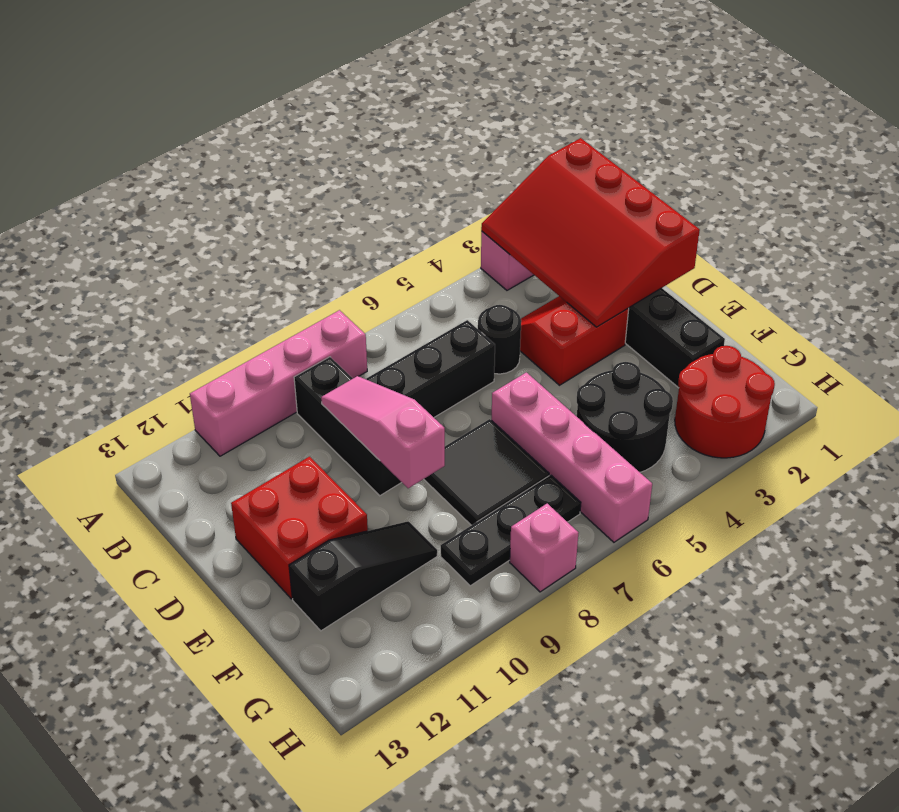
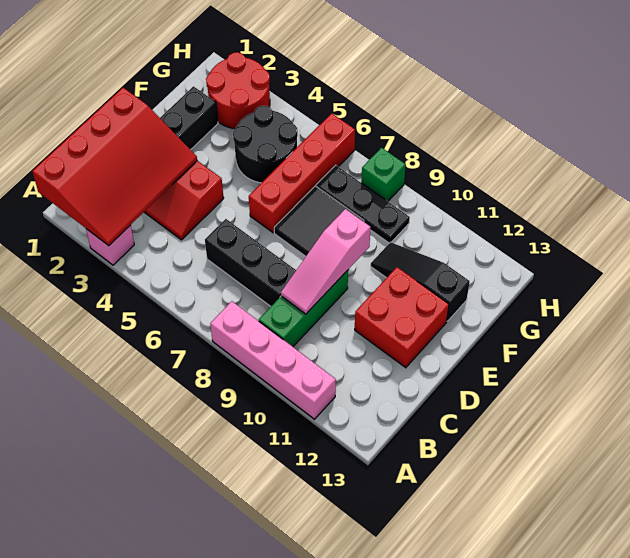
black brick B9:D9 level 1 -> green brick B9:D9 level 1
black round brick C5 level 1 -> none
pink brick E6:H6 level 1 -> red brick E6:H6 level 1
pink brick H8 level 1 -> green brick H8 level 1

